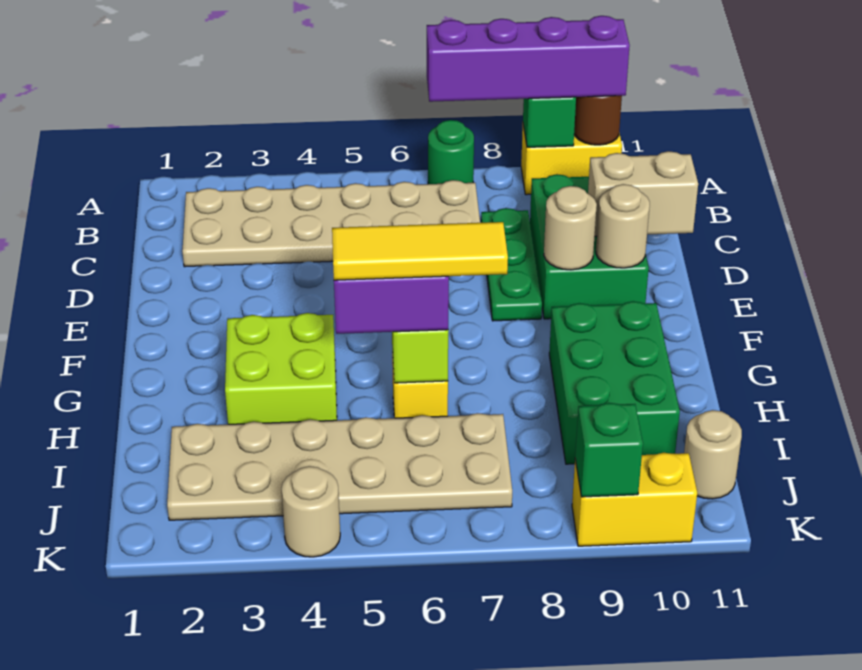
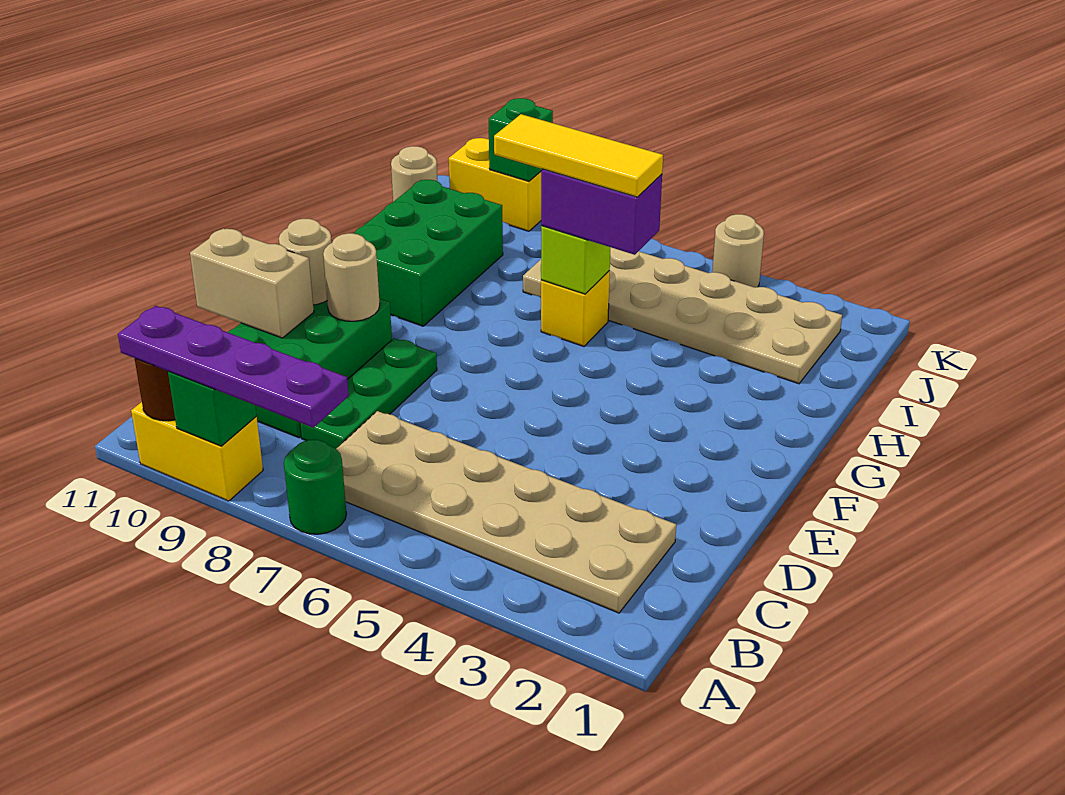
purple brick A7:A10 level 3 -> purple plate A7:A10 level 3
lime brick G3:H4 level 1 -> none

